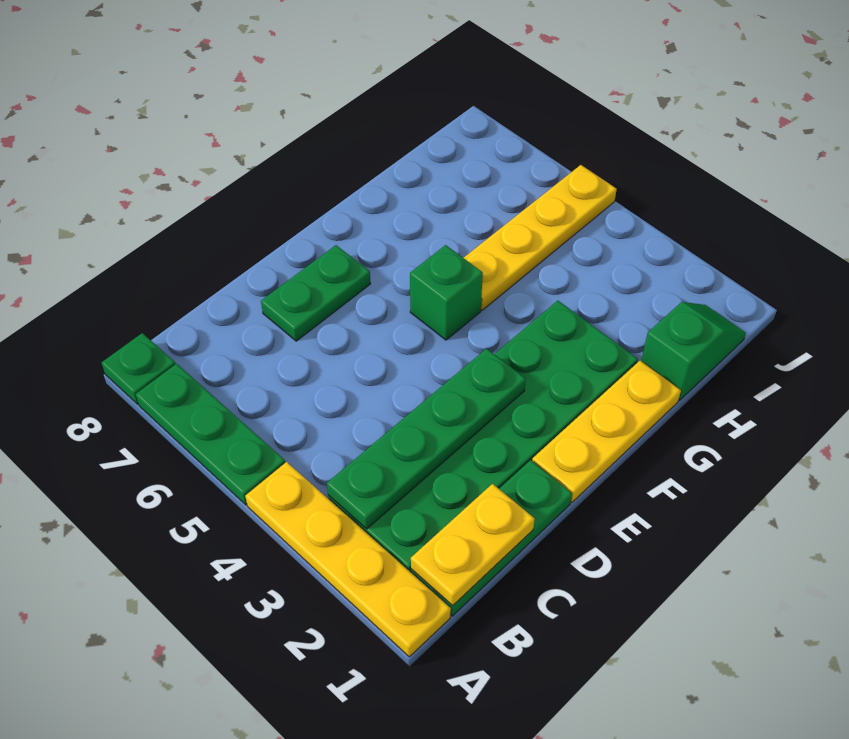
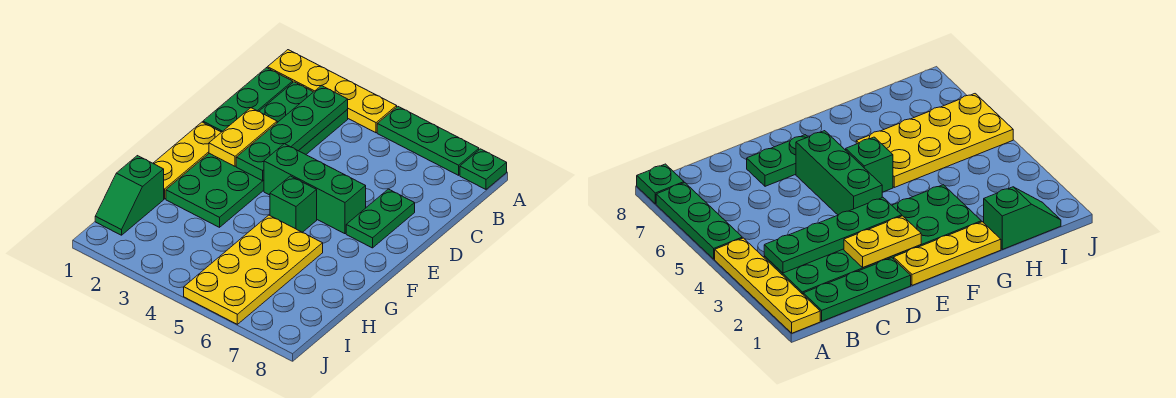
yellow plate B1:C1 level 2 -> yellow plate D2:E2 level 2
none -> green brick E4:E6 level 1
yellow plate G5:J5 level 1 -> yellow plate G5:J6 level 1

